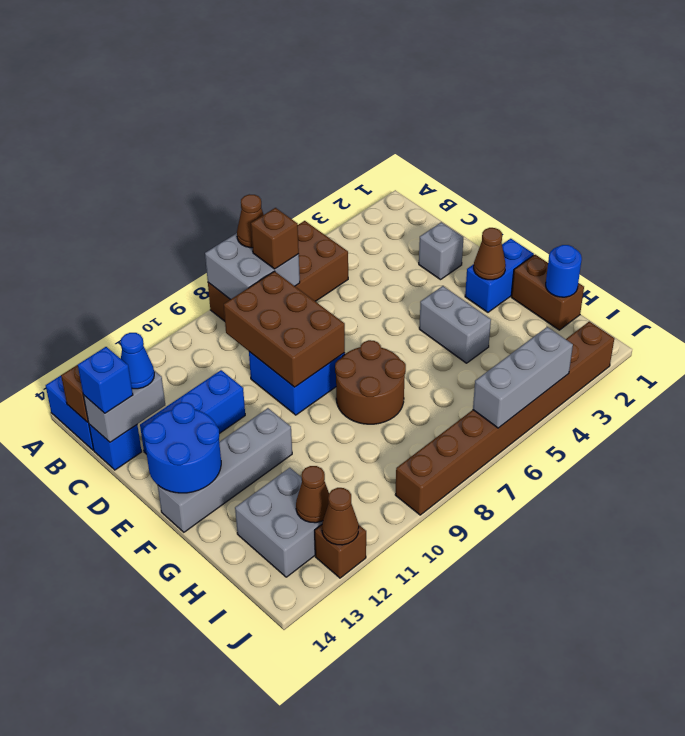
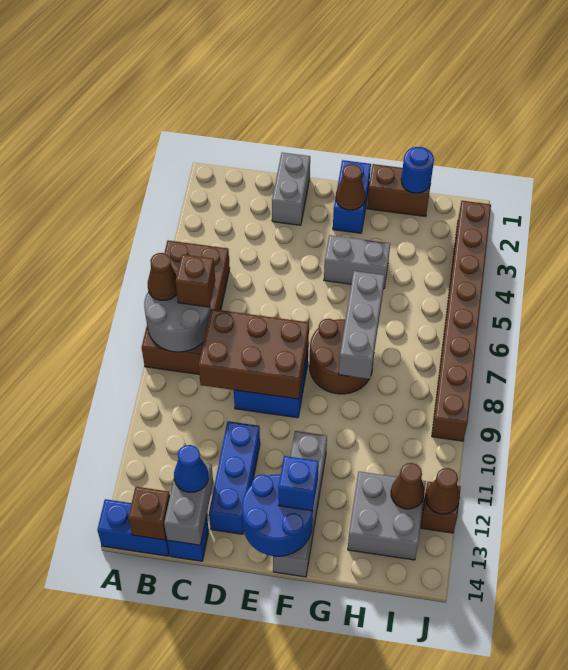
grey brick A7:B8 level 2 -> grey round brick A7:B8 level 2
blue brick C14 level 3 -> blue brick F13 level 3
grey brick D2 level 1 -> grey brick D1:D2 level 1
grey brick J4:J6 level 2 -> grey brick G6:G8 level 2

